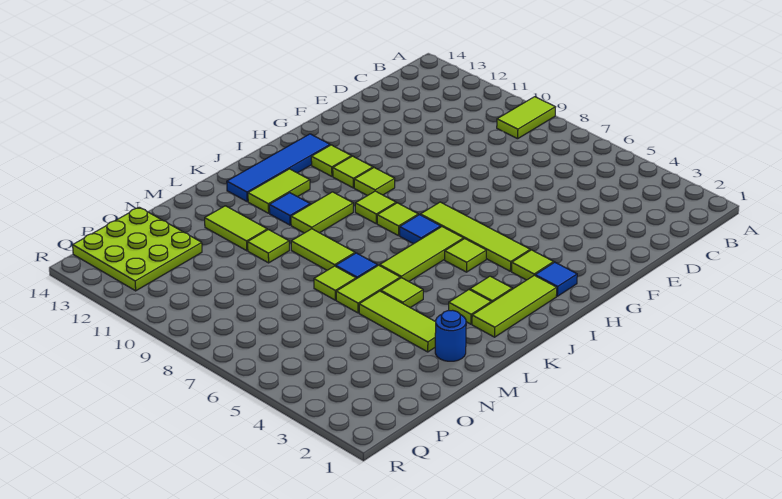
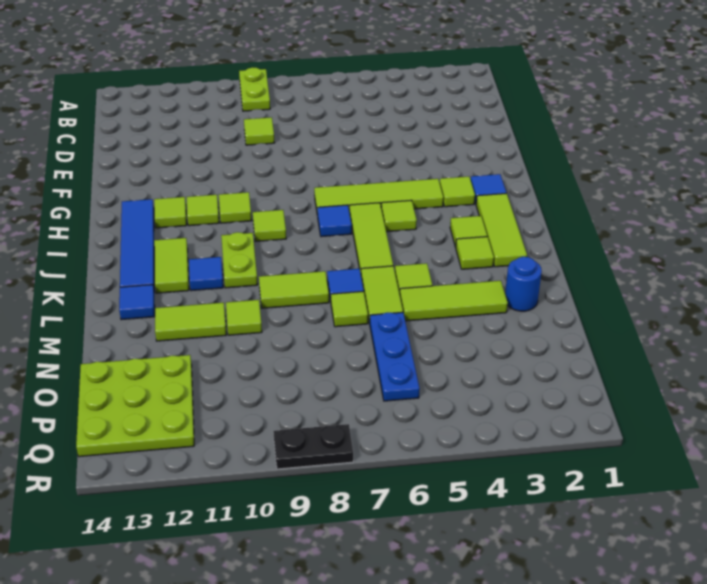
lime tile A9:B9 level 1 -> lime plate A9:B9 level 1
lime tile I8 level 1 -> lime tile D9 level 1
lime tile J10:K10 level 1 -> lime plate J10:K10 level 1
none -> blue tile L13 level 1
none -> blue plate N6:P6 level 1
none -> black plate R8:R9 level 1

